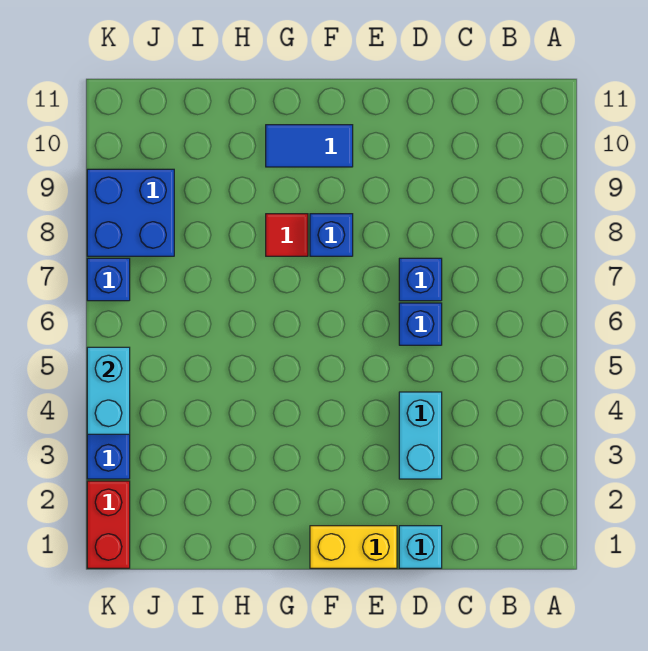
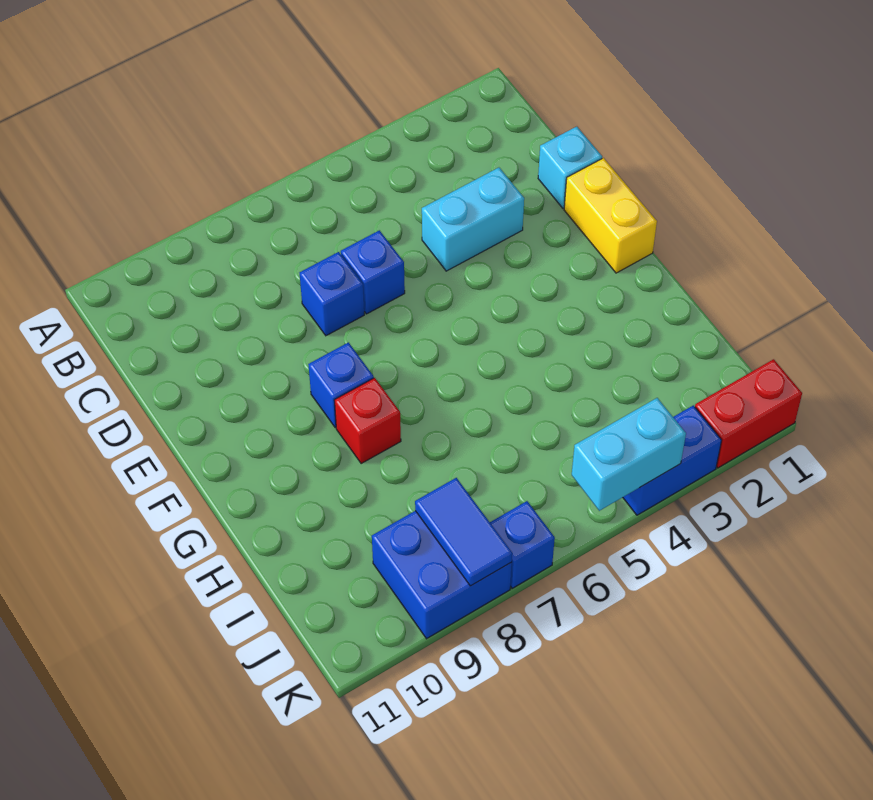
blue tile F10:G10 level 1 -> blue tile J8:K8 level 2
red tile G8 level 1 -> red brick G8 level 1

